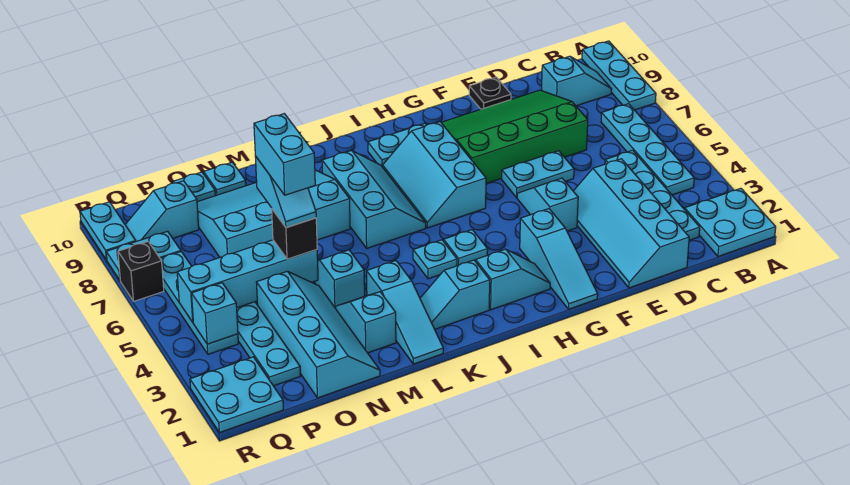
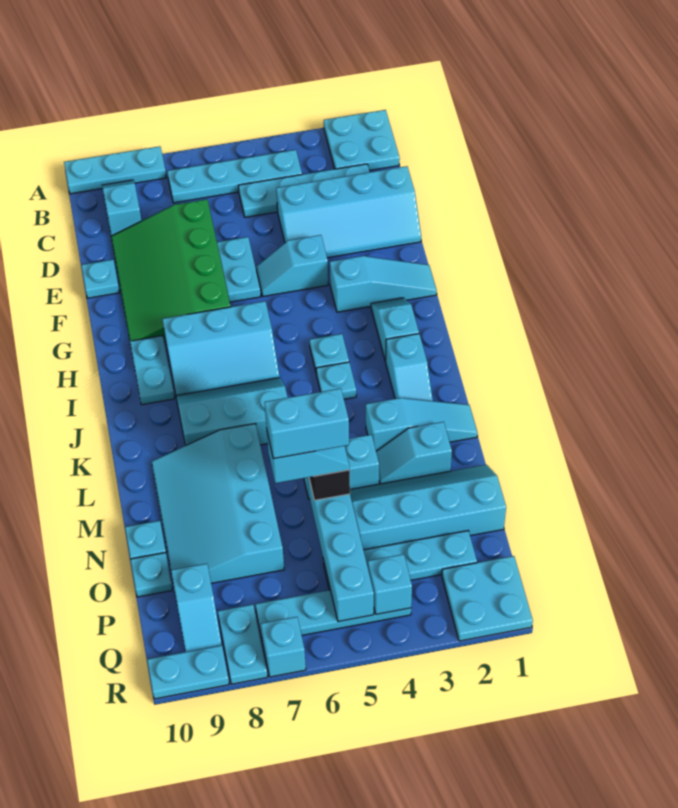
black plate E10 level 1 -> cyan plate E10 level 1
black brick R7 level 1 -> cyan brick R7 level 1

